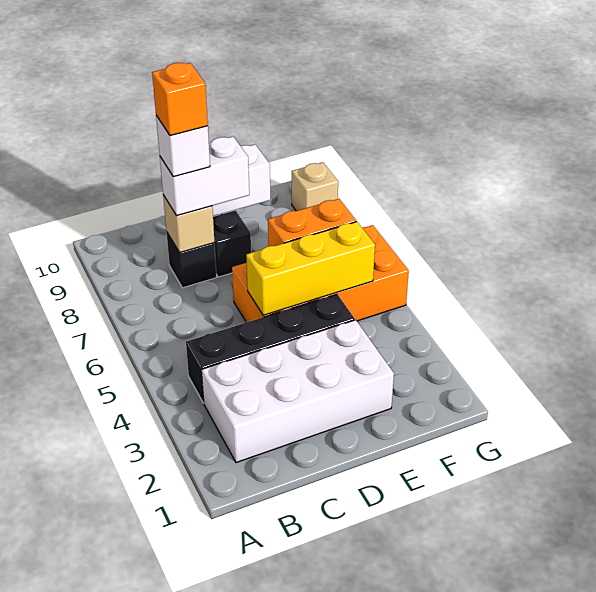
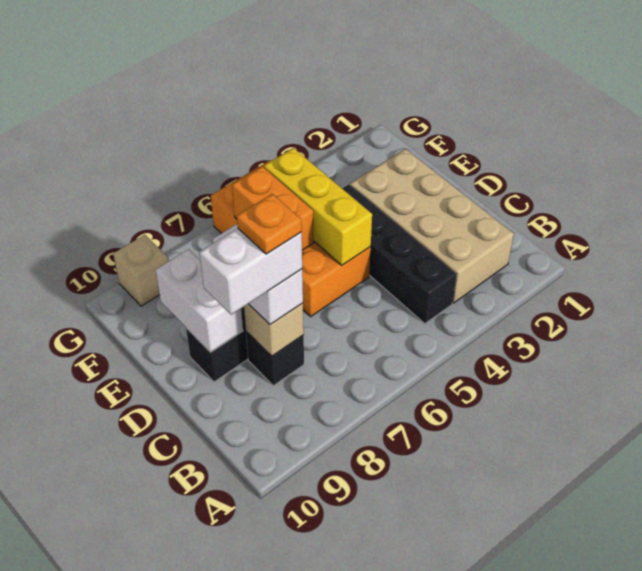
white brick B2:E3 level 1 -> tan brick B2:E3 level 1
white brick C8 level 4 -> white brick C8:C9 level 4
orange brick C8 level 5 -> orange plate C8 level 5

